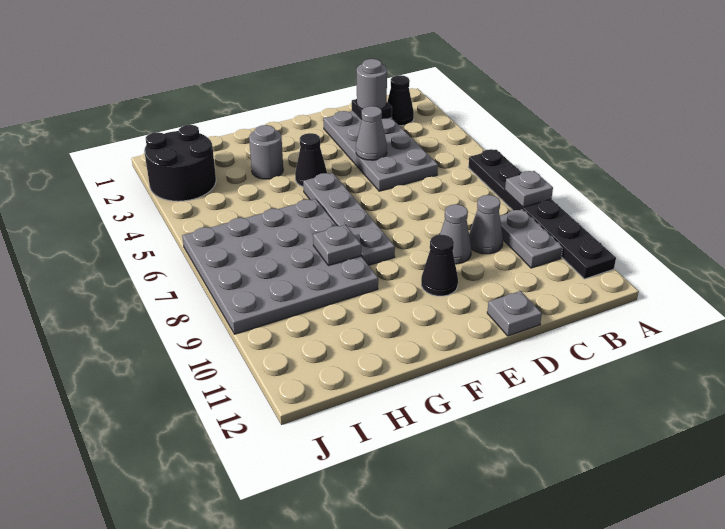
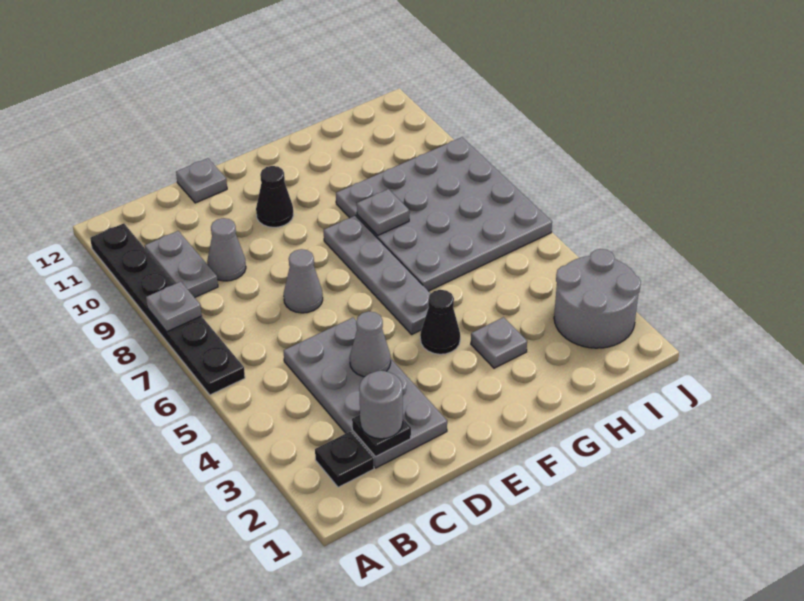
black cone B2 level 1 -> black plate B2 level 1
grey cone D9 level 1 -> grey cone D7 level 1
grey round brick G3 level 1 -> grey plate G3 level 1
black round brick I2:J3 level 1 -> grey round brick I2:J3 level 1

